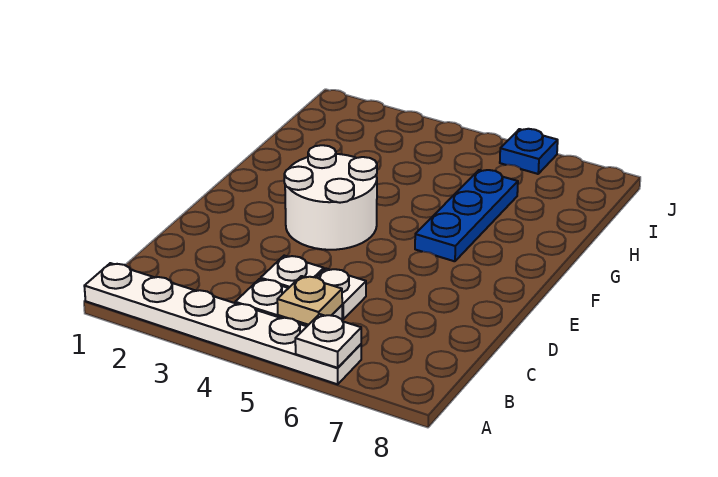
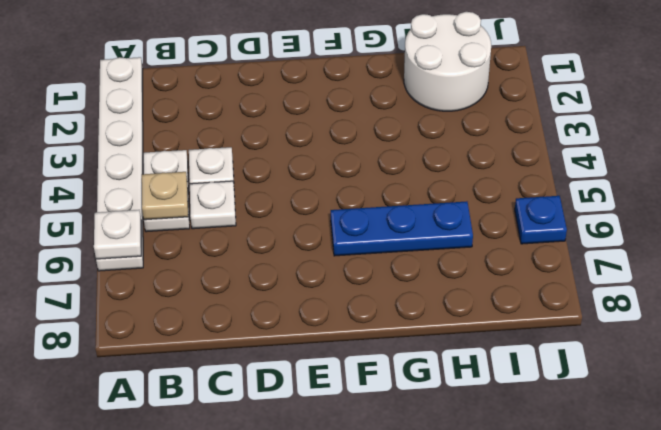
white round brick E3:F4 level 1 -> white round brick H1:I2 level 1

